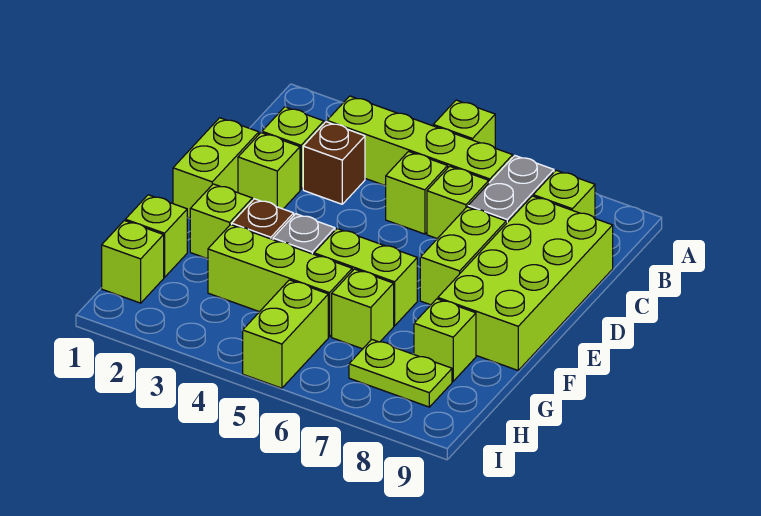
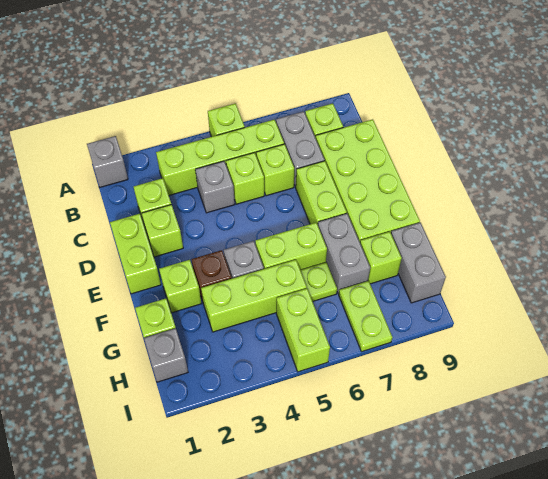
none -> grey brick A1 level 1
brown brick C3 level 1 -> none
none -> grey brick C4 level 1
none -> grey brick F7:G7 level 1
lime brick G6 level 1 -> lime plate G6 level 1
none -> grey brick G9:H9 level 1
lime brick H1 level 1 -> grey brick H1 level 1
lime plate H7:H8 level 1 -> lime plate H7:I7 level 1

